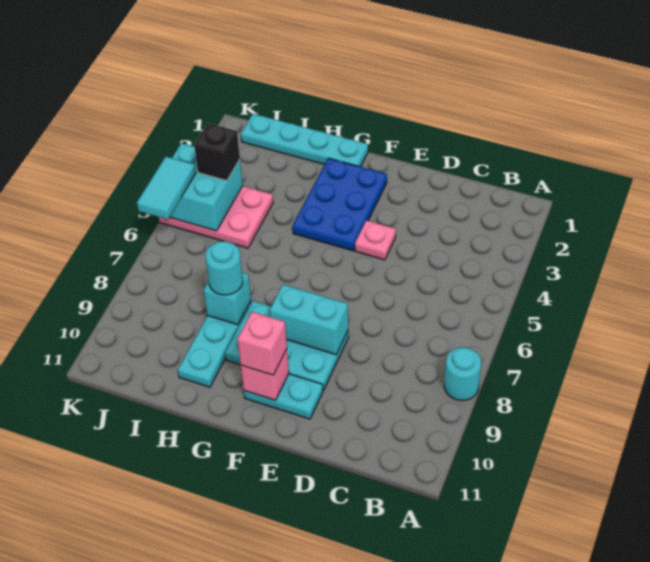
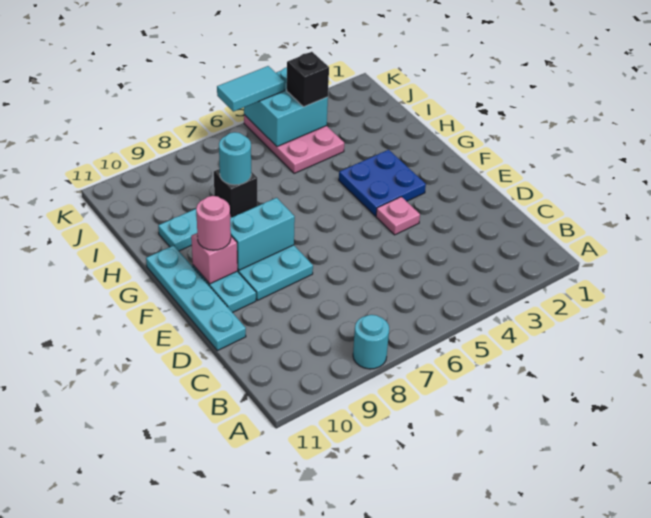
cyan brick E8:F8 level 2 -> cyan brick F8:F9 level 2
blue plate F2:G4 level 1 -> blue plate F3:G4 level 1
pink brick F10 level 3 -> pink round brick F10 level 3
cyan plate G1:J1 level 1 -> cyan plate D11:G11 level 1
cyan brick H8 level 2 -> black brick H8 level 2

